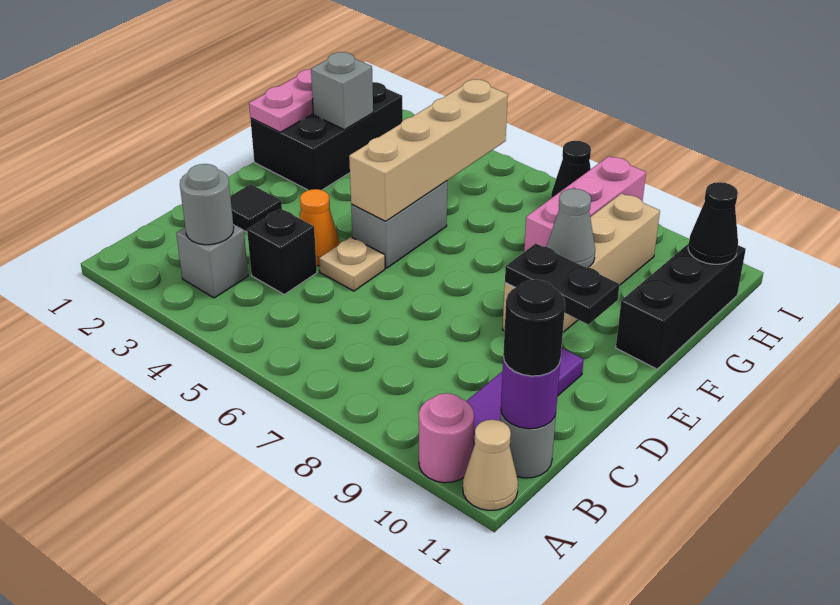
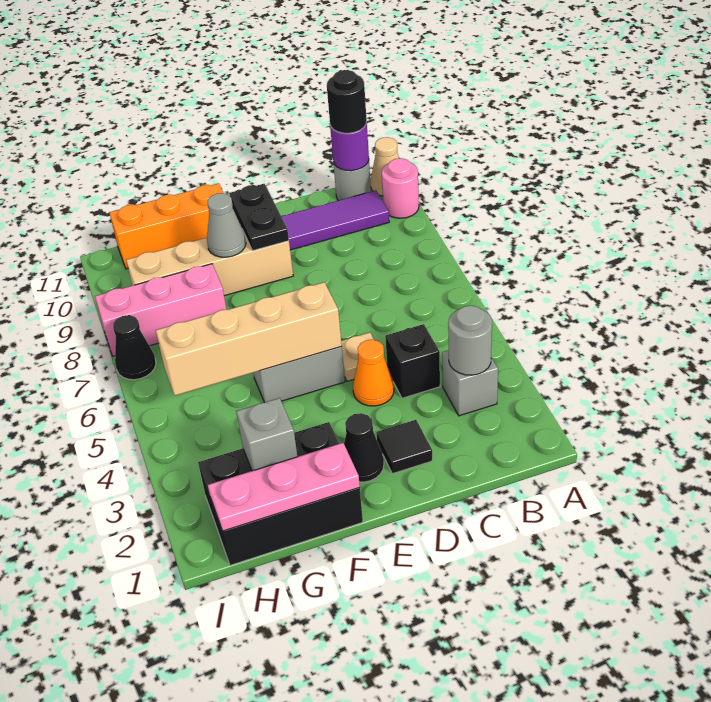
black brick F11:H11 level 1 -> orange brick F11:H11 level 1
black cone H11 level 2 -> black cone E2 level 1

